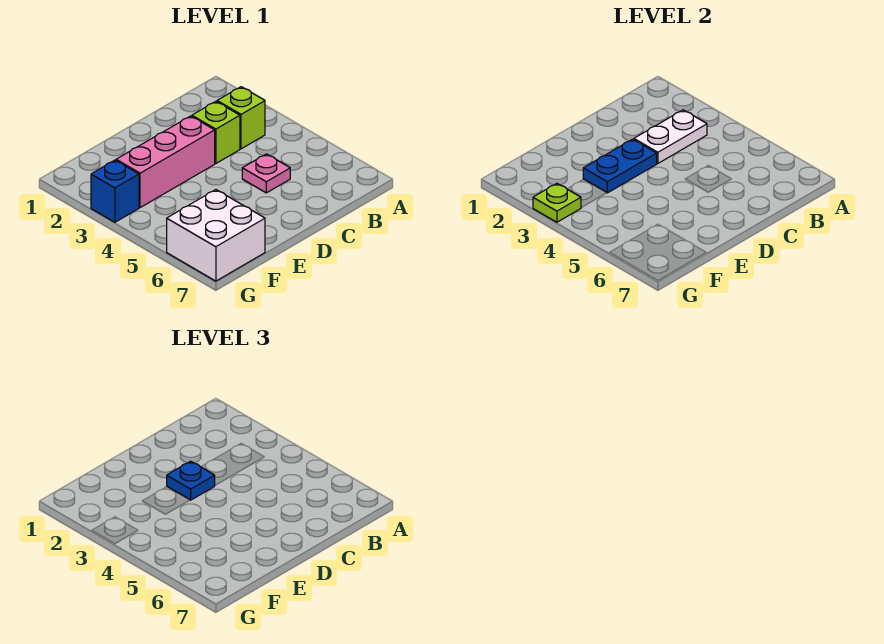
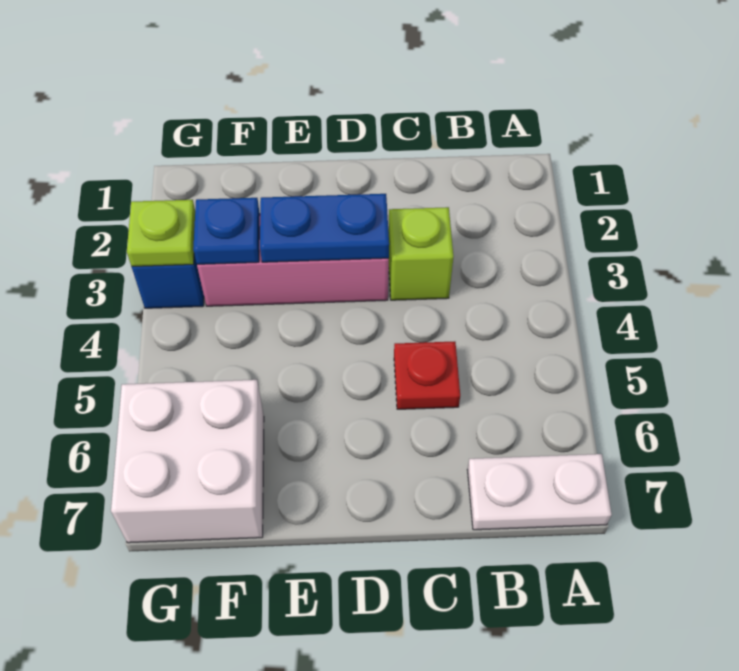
lime brick B3 level 1 -> none
white plate B3:C3 level 2 -> white plate A7:B7 level 1
pink plate C5 level 1 -> red plate C5 level 1
blue plate D3 level 3 -> blue plate F3 level 2

